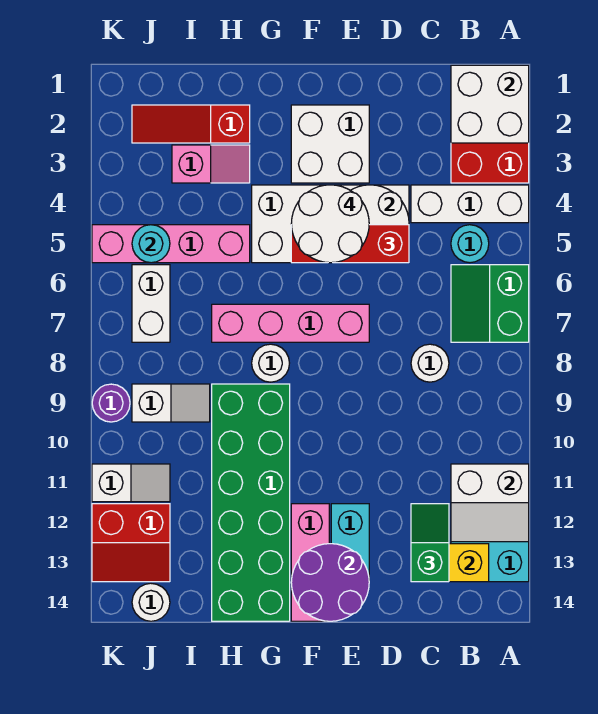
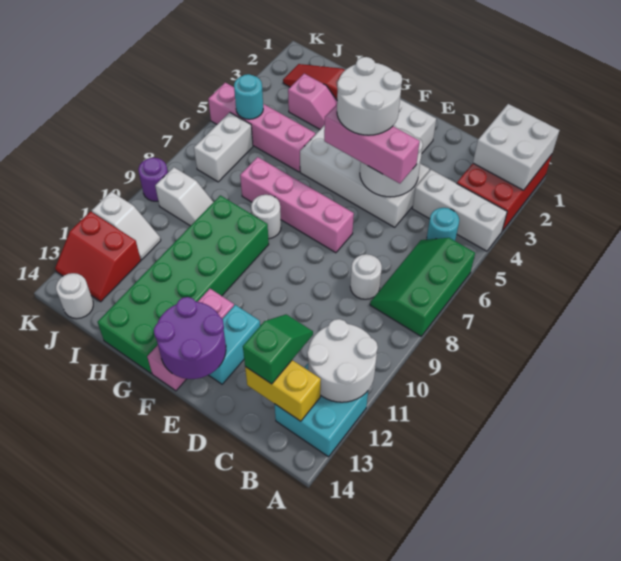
green slope A6:B7 level 1 top A -> green slope A6:B8 level 1 top A
white slope A11:B12 level 2 top 11 -> white round brick A11:B12 level 2
red brick D5:F5 level 3 -> pink brick D5:F5 level 3

